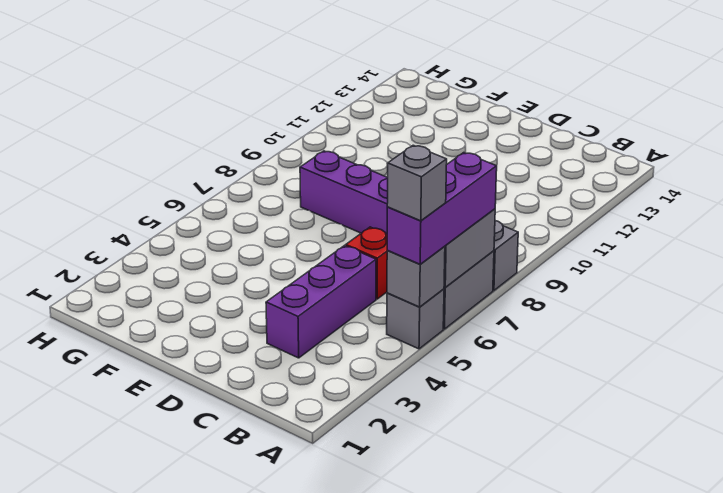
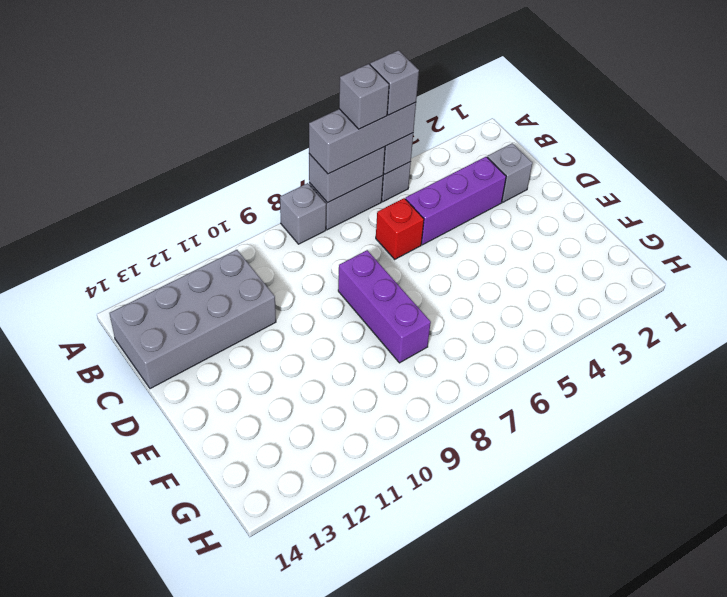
purple brick A5:A7 level 3 -> grey brick A5:A7 level 3
none -> grey brick A6 level 4
none -> grey brick B11:C14 level 1
none -> grey brick C2 level 1

